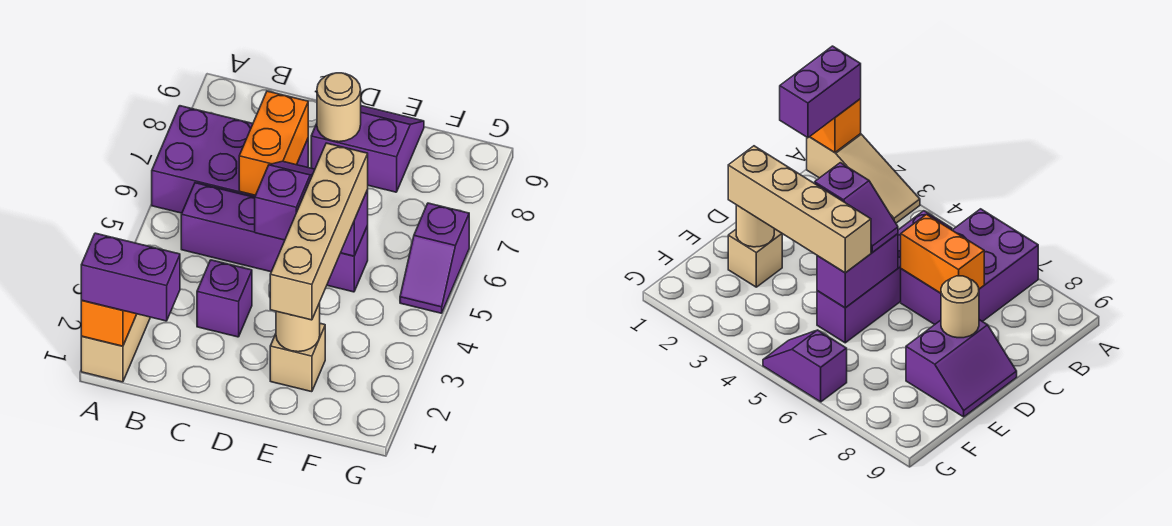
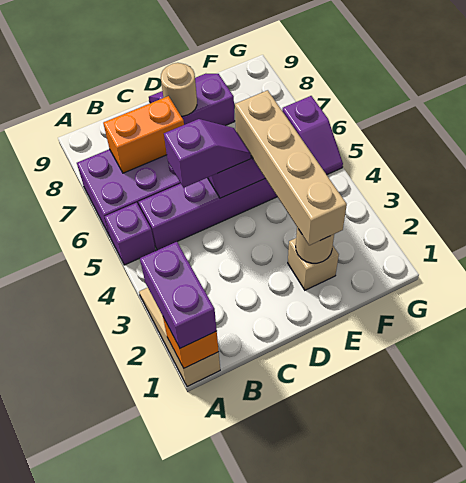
purple brick A1:B1 level 3 -> purple brick A1:A2 level 3
purple brick C3 level 1 -> purple brick A5 level 1
orange brick C6:C7 level 2 -> orange brick B7:C7 level 2
purple slope D4:D5 level 3 top 4 -> purple slope C5:D5 level 3 top C

